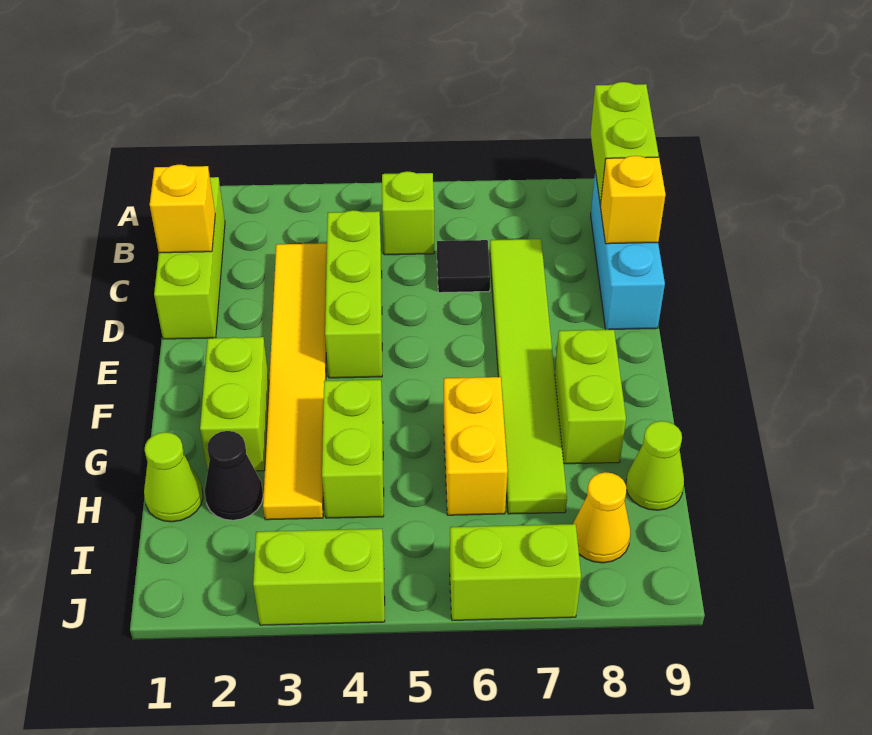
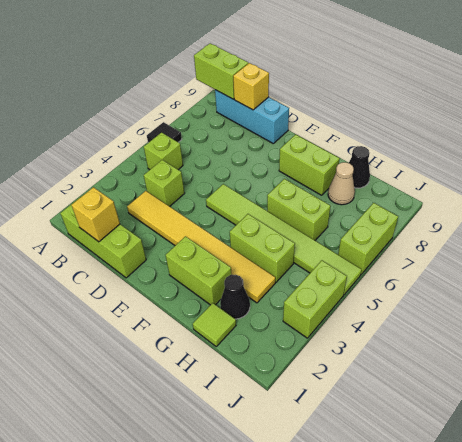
lime brick C4:E4 level 1 -> lime brick C4 level 1
black tile C6 level 1 -> black tile A6 level 1
lime tile C7:H7 level 1 -> lime tile E5:J5 level 1
yellow brick G6:H6 level 1 -> lime brick G6:H6 level 1
lime cone H1 level 1 -> lime tile H1 level 1
none -> tan cone H8 level 1
lime cone H9 level 1 -> black cone H9 level 1
yellow cone I8 level 1 -> none

